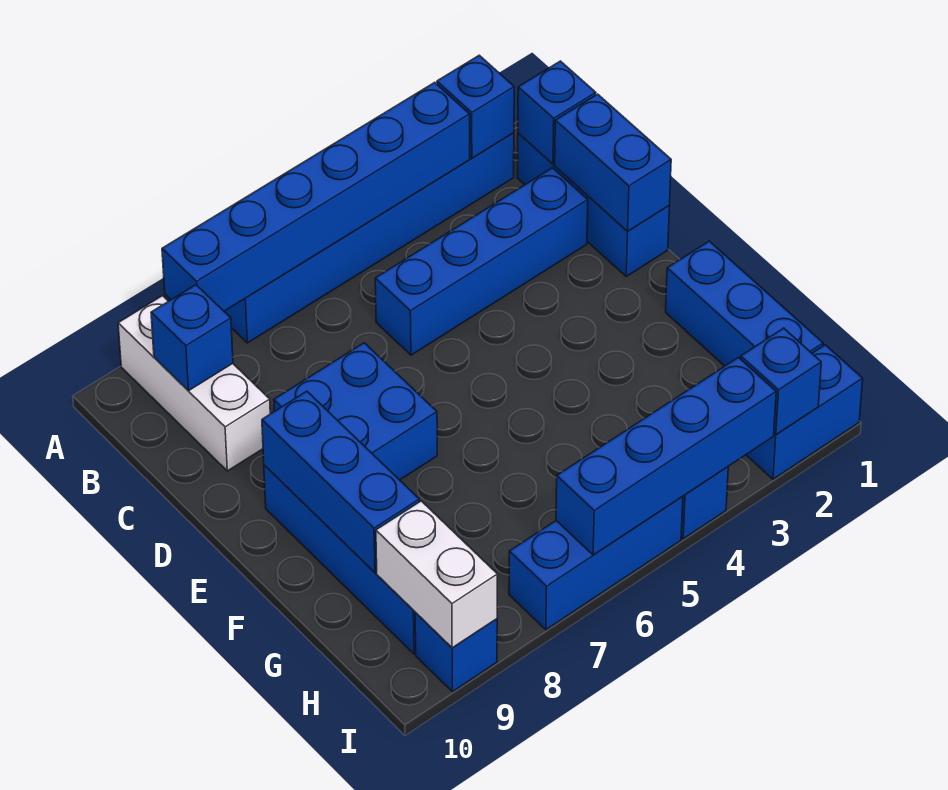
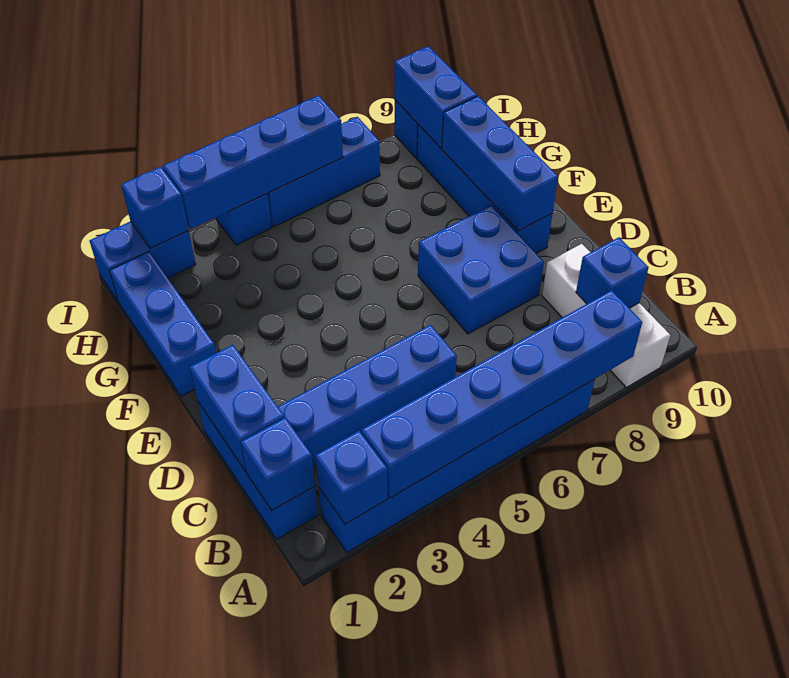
white brick H9:I9 level 2 -> blue brick H9:I9 level 2

